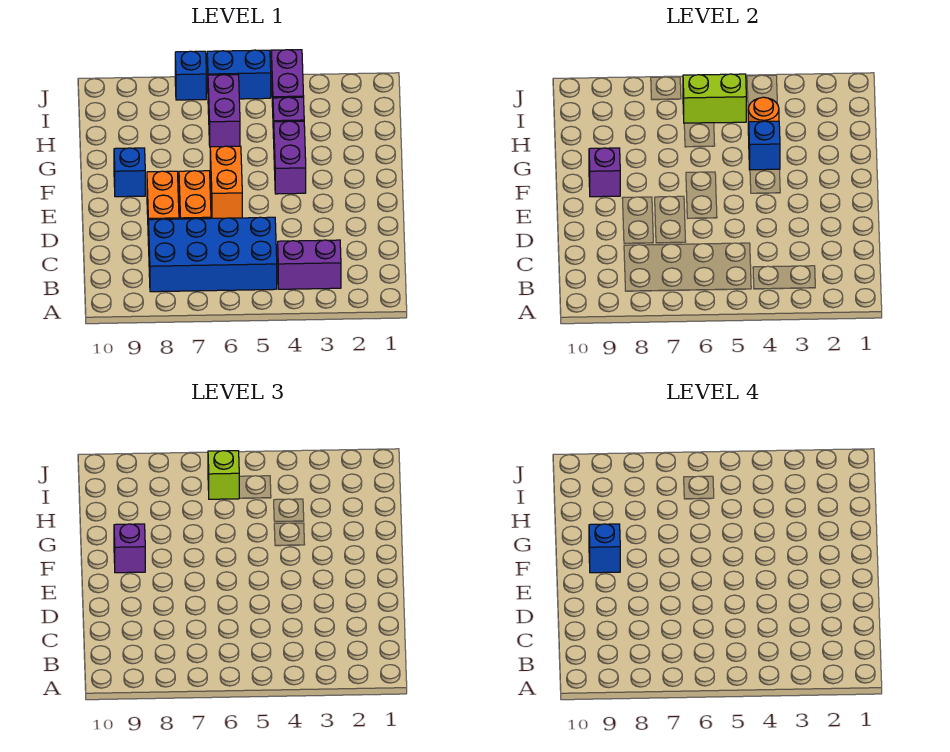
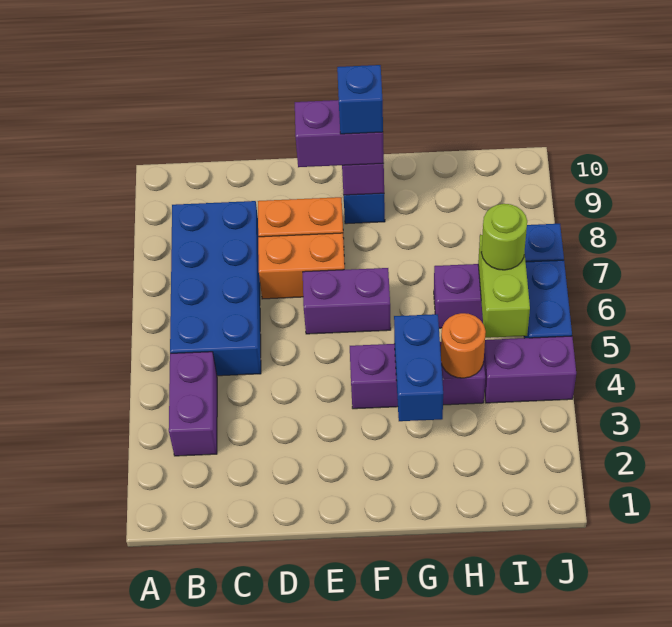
orange brick E6:F6 level 1 -> purple brick E6:F6 level 1
purple brick F9 level 3 -> purple brick E9:F9 level 3
blue brick G4 level 2 -> blue brick G3:G4 level 2
lime brick I6 level 3 -> lime round brick I6 level 3

